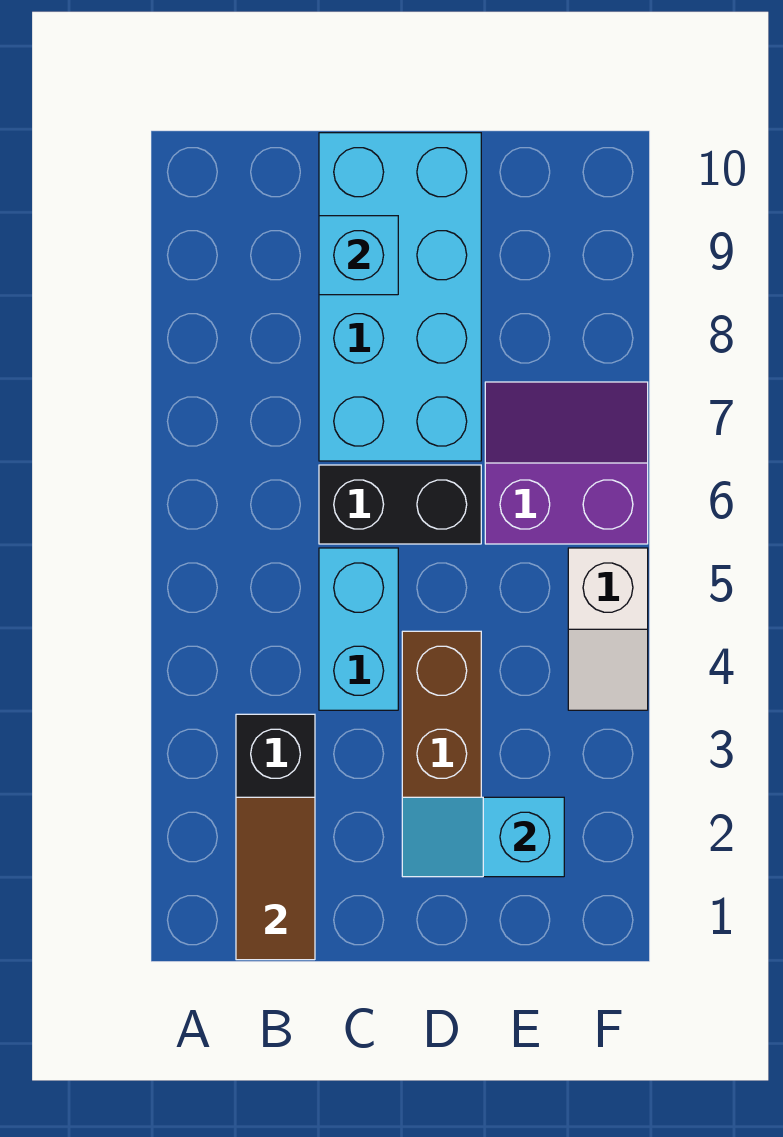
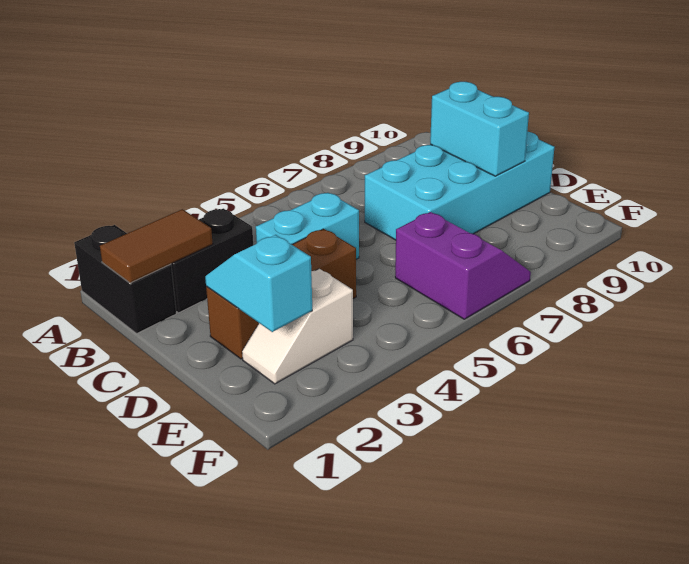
black brick C6:D6 level 1 -> black brick A1:B1 level 1
cyan brick C9 level 2 -> cyan brick C9:D9 level 2
white slope F4:F5 level 1 top 5 -> white slope E2:E3 level 1 top 3

